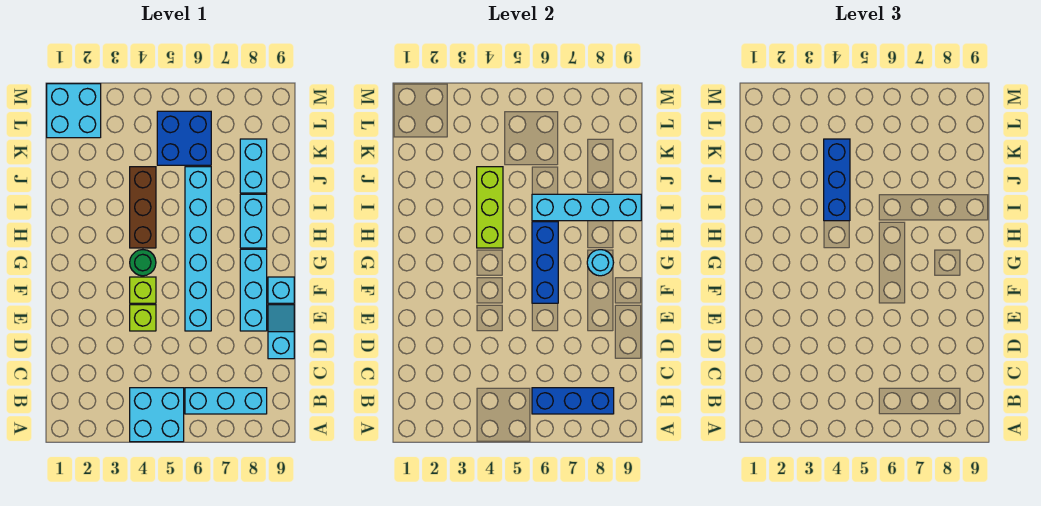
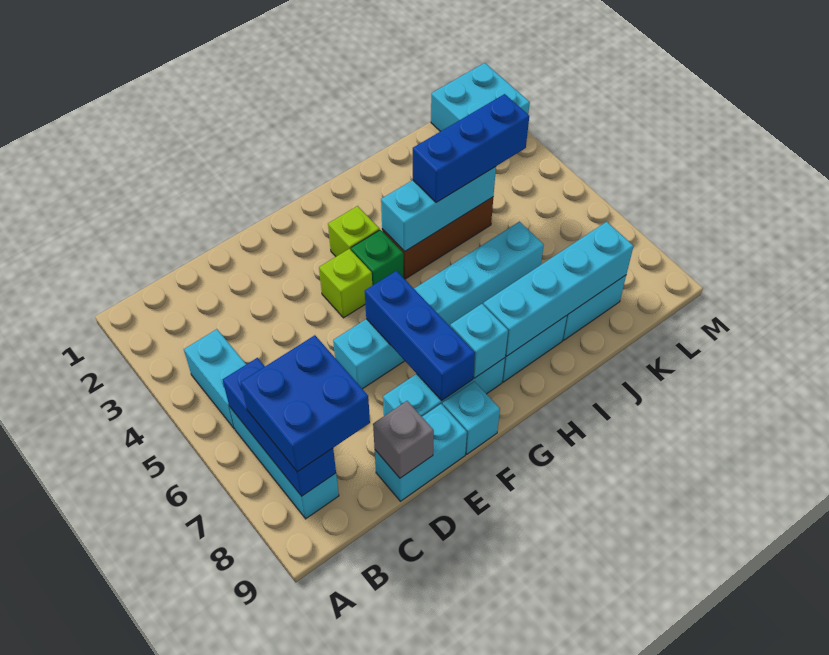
cyan brick A4:B5 level 1 -> cyan brick B4:B5 level 1
cyan slope D9:E9 level 1 top D -> cyan brick D9:E9 level 1
none -> grey brick D9 level 2
lime brick E4 level 1 -> lime brick G3 level 1
blue brick F6:H6 level 2 -> blue brick F6:F8 level 2
green round brick G4 level 1 -> green brick G4 level 1
cyan round brick G8 level 2 -> cyan brick G8 level 2
lime brick H4:J4 level 2 -> cyan brick H4:J4 level 2
cyan brick I6:I9 level 2 -> cyan brick H8:K8 level 2
blue brick K5:L6 level 1 -> blue brick B7:C8 level 3

